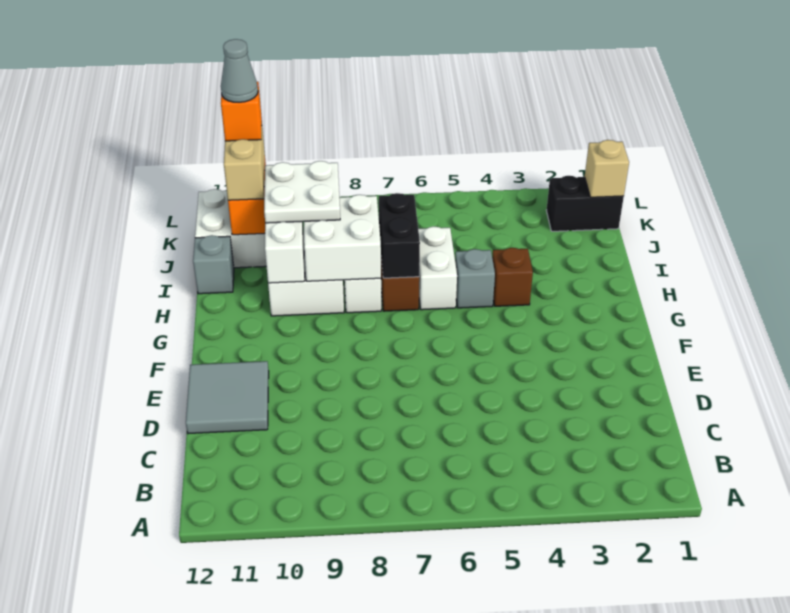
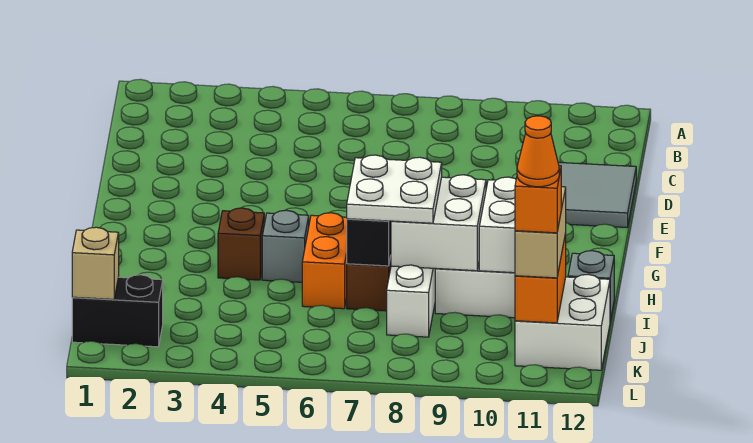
white brick H6:I6 level 1 -> orange brick H6:I6 level 1
white plate I9:J10 level 3 -> white plate H7:I8 level 3
grey cone K11 level 5 -> orange cone K11 level 5

